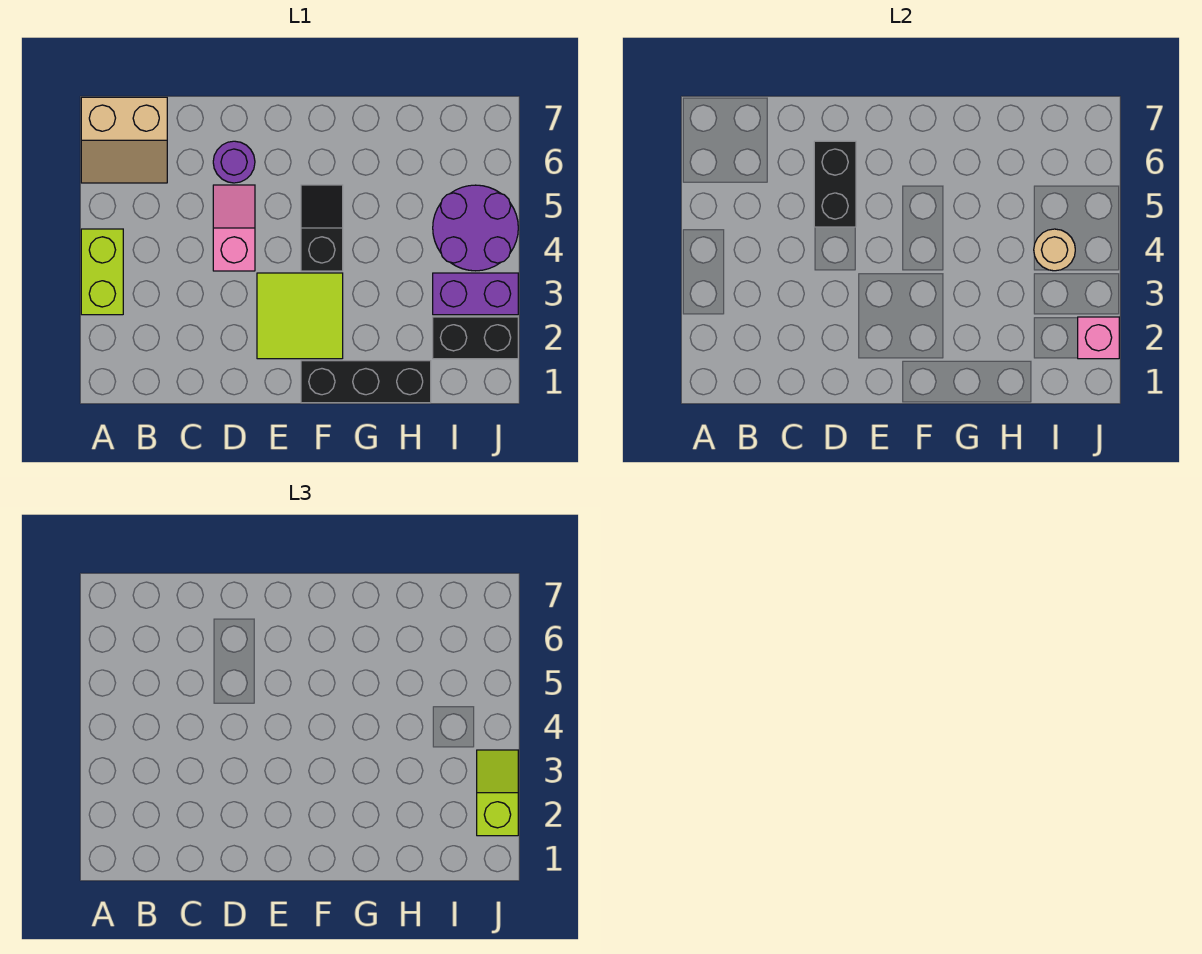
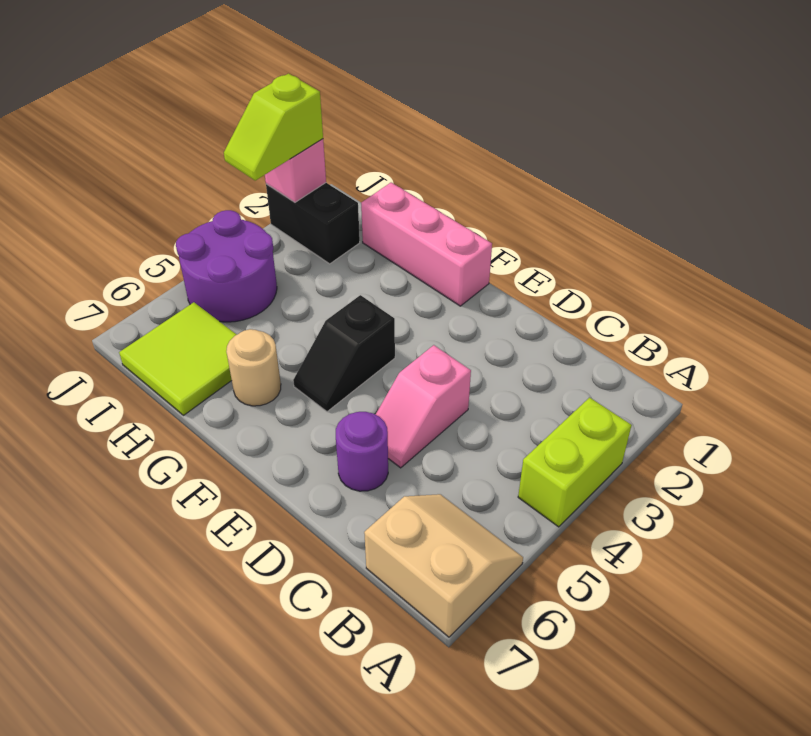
black brick D5:D6 level 2 -> none
lime tile E2:F3 level 1 -> lime tile H6:I7 level 1
black brick F1:H1 level 1 -> pink brick F1:H1 level 1
purple brick I3:J3 level 1 -> none
tan round brick I4 level 2 -> tan round brick G6 level 1

